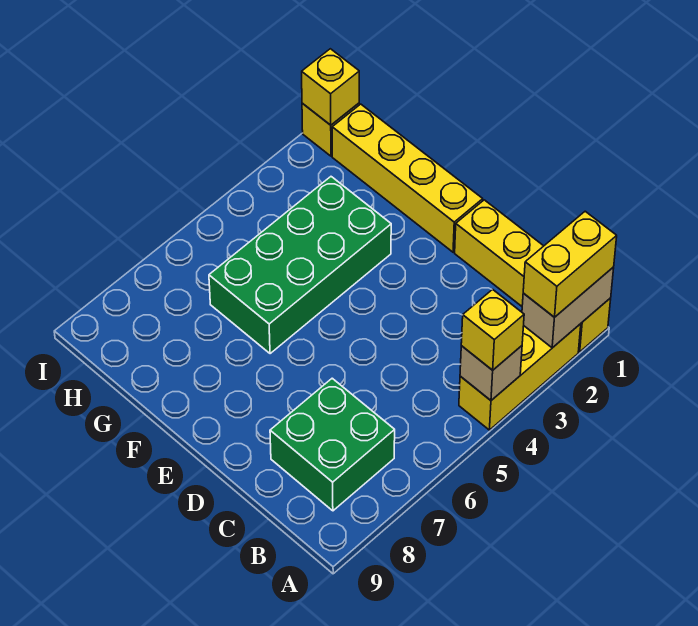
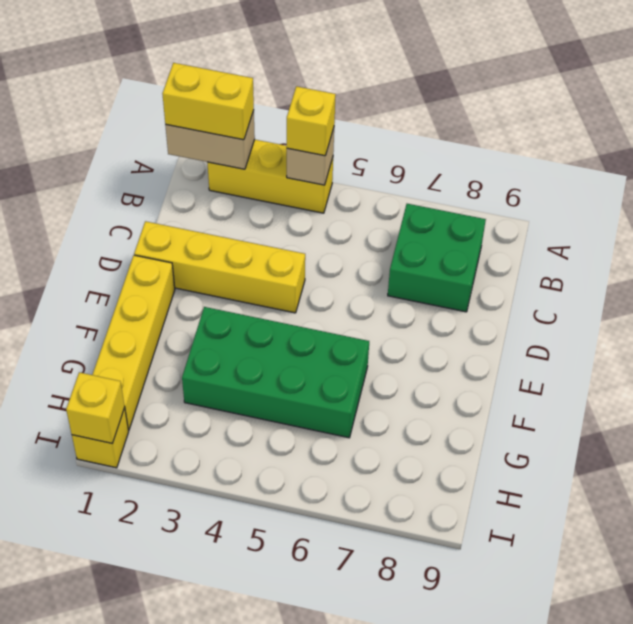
yellow brick A1:D1 level 1 -> yellow brick D1:D4 level 1

